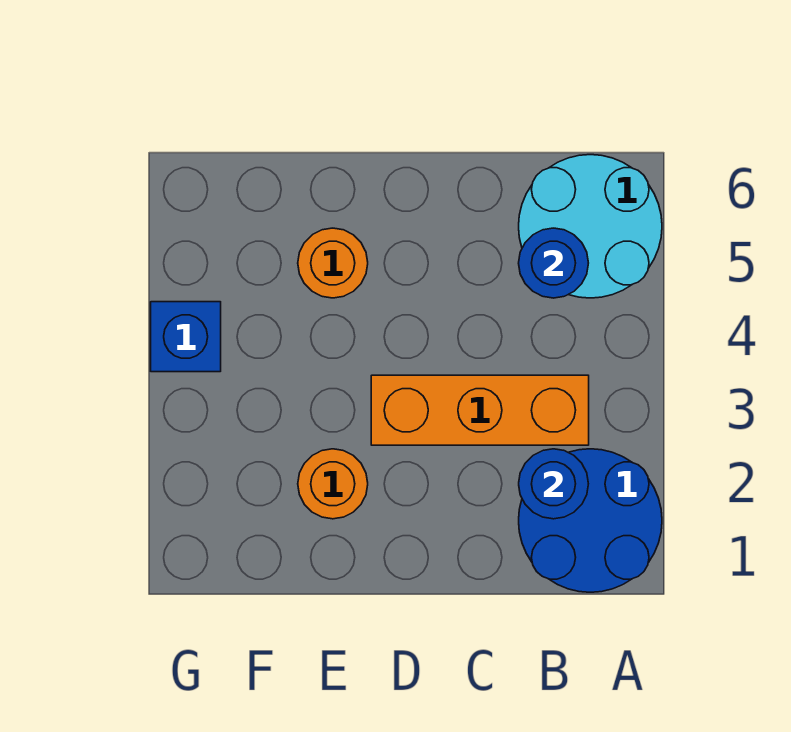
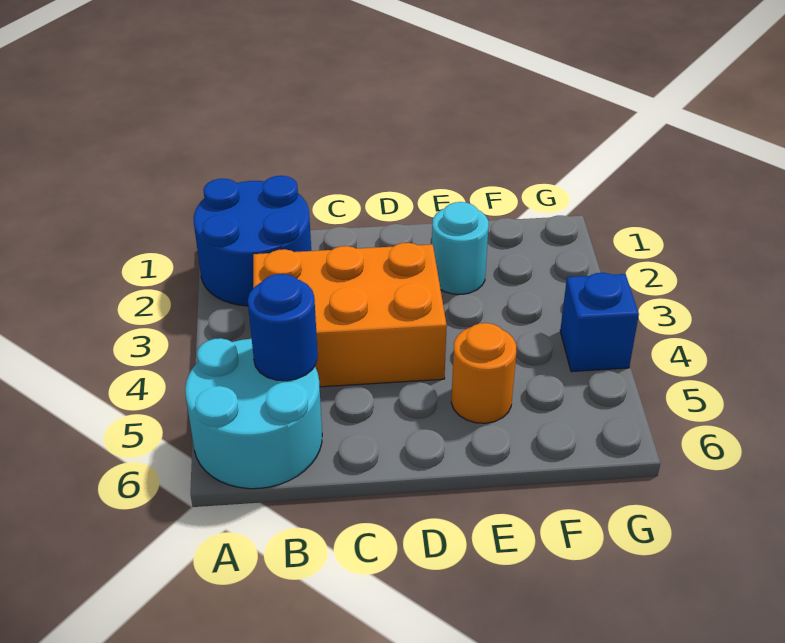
blue round brick B2 level 2 -> none
orange brick B3:D3 level 1 -> orange brick B3:D4 level 1
orange round brick E2 level 1 -> cyan round brick E2 level 1

